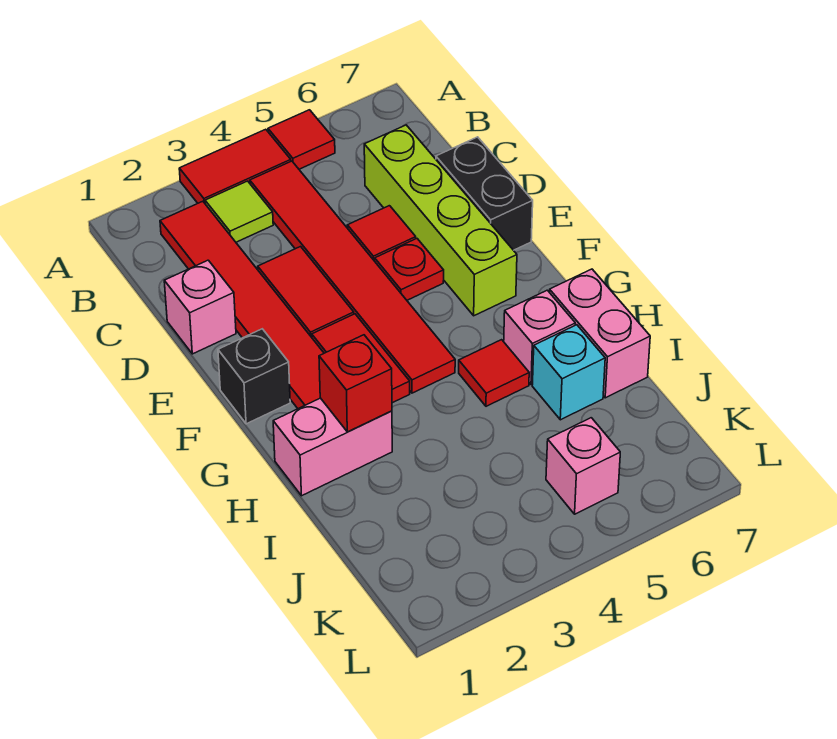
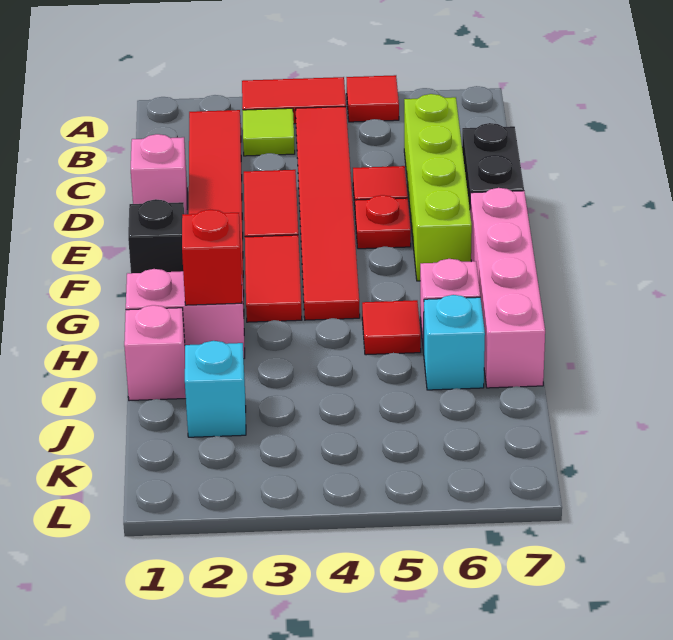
pink brick H7:I7 level 1 -> pink brick F7:I7 level 1
none -> cyan brick J2 level 1
pink brick K5 level 1 -> pink brick I1 level 1

